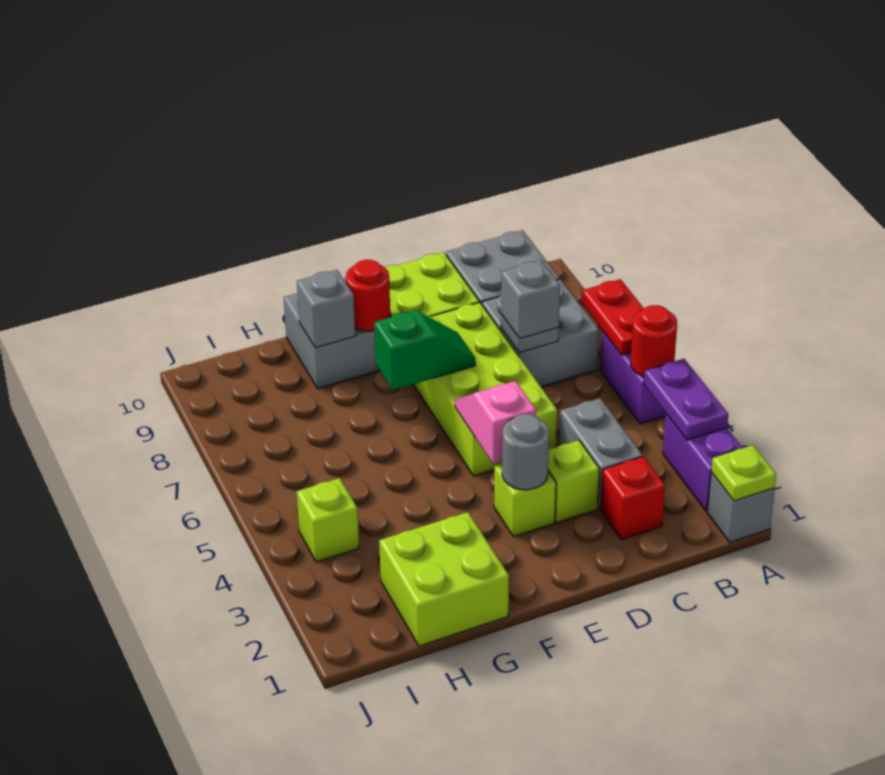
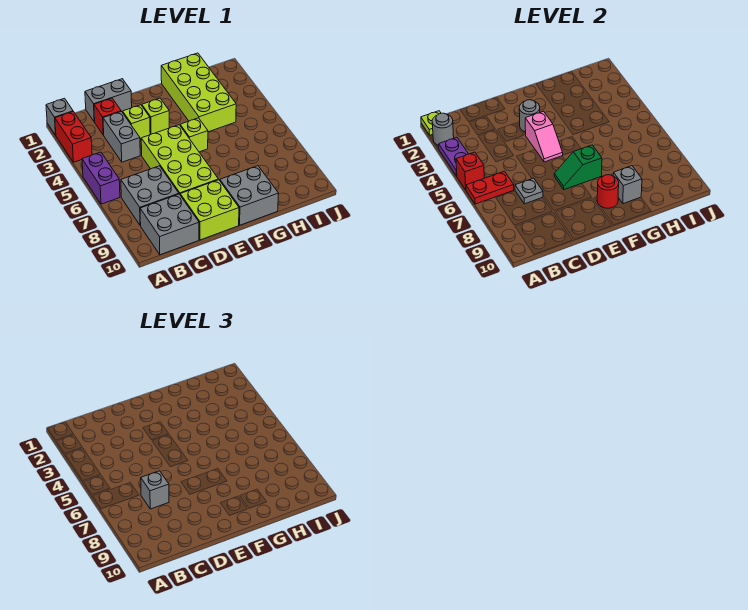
purple brick A2:A3 level 1 -> red brick A2:A3 level 1
none -> grey round brick A2 level 2
red round brick A5 level 2 -> red brick A5 level 2
red plate A6:A7 level 2 -> red plate A6:B6 level 2
none -> grey brick C1:D1 level 1
lime brick G1:H2 level 1 -> lime brick G1:H4 level 1
lime brick I4 level 1 -> lime brick F5 level 1

